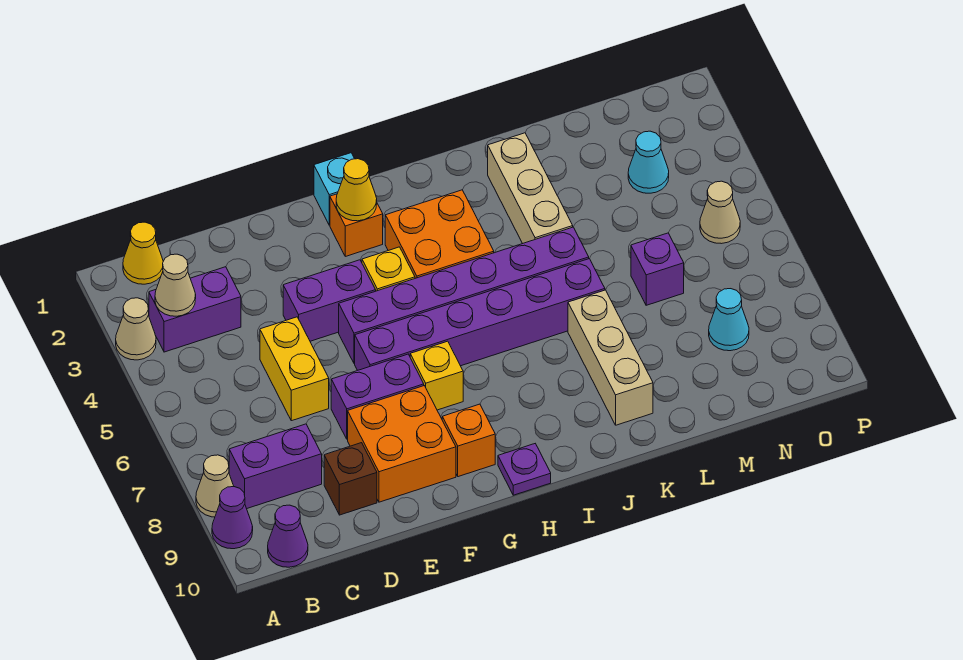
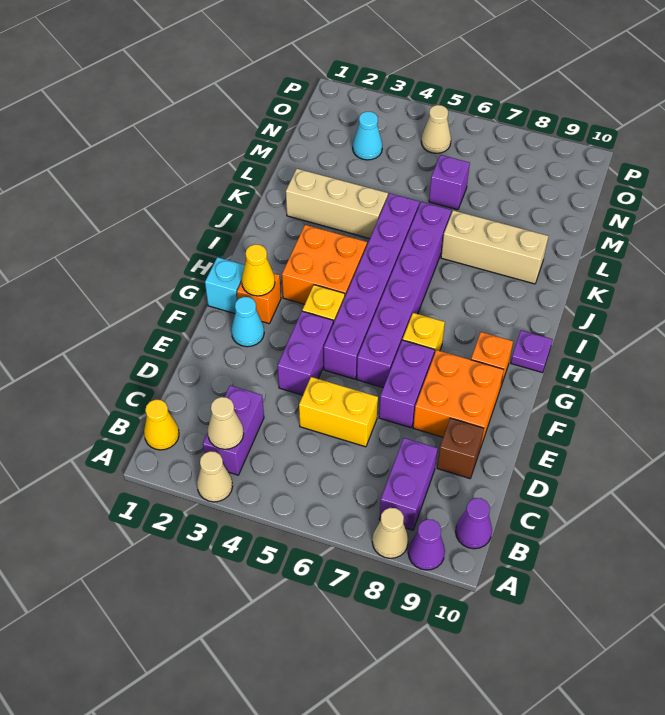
cyan cone N8 level 1 -> cyan cone F2 level 1

